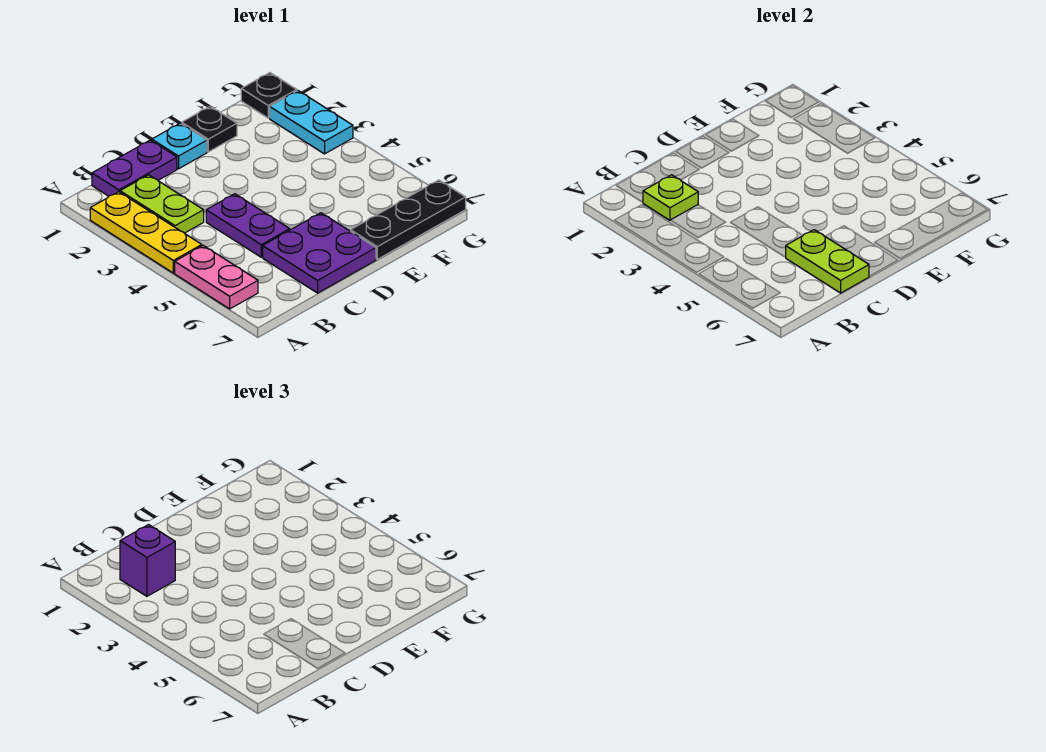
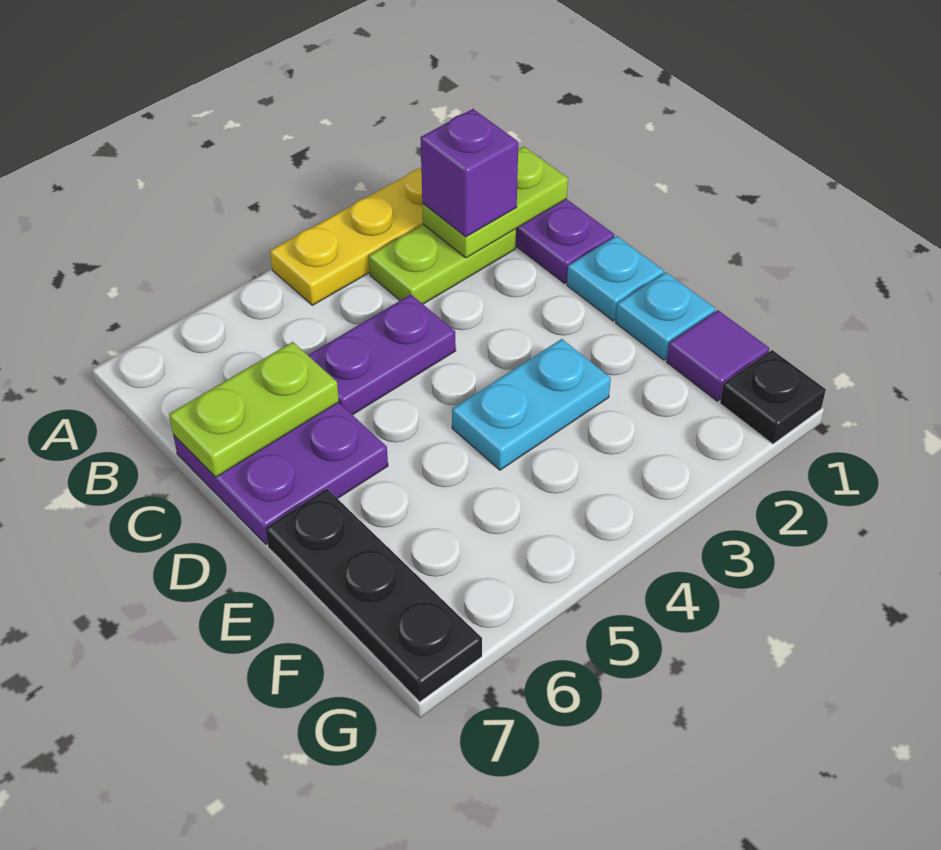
pink plate A5:A6 level 1 -> none
lime plate B2 level 2 -> lime plate B1:B2 level 2
black plate E1 level 1 -> cyan plate E1 level 1
none -> purple tile F1 level 1
cyan plate G2:G3 level 1 -> cyan plate E3:E4 level 1

